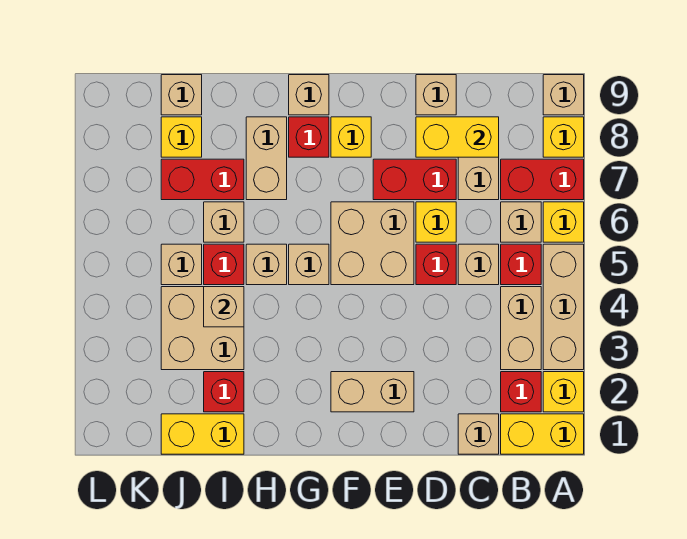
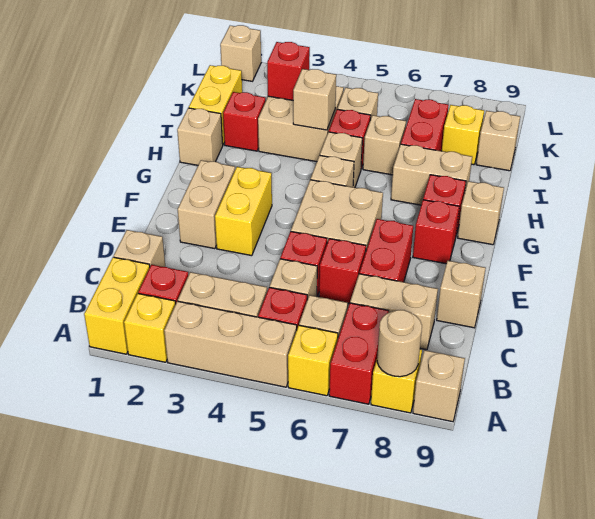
none -> tan round brick A8 level 2
yellow brick C8:D8 level 2 -> yellow brick E3:F3 level 1
yellow brick D6 level 1 -> red brick D6 level 1
yellow brick F8 level 1 -> red brick F8 level 1
none -> tan brick H1 level 1
none -> red brick J3 level 2
none -> tan brick L1 level 1

